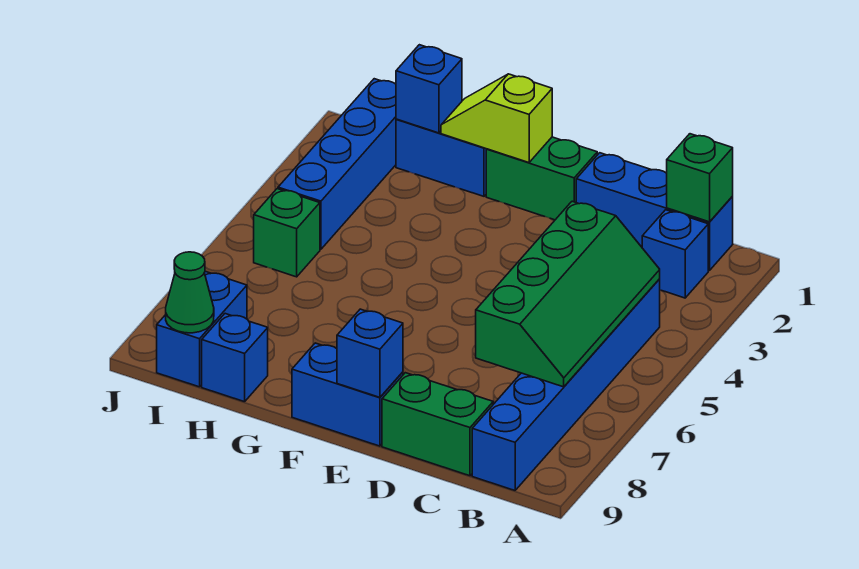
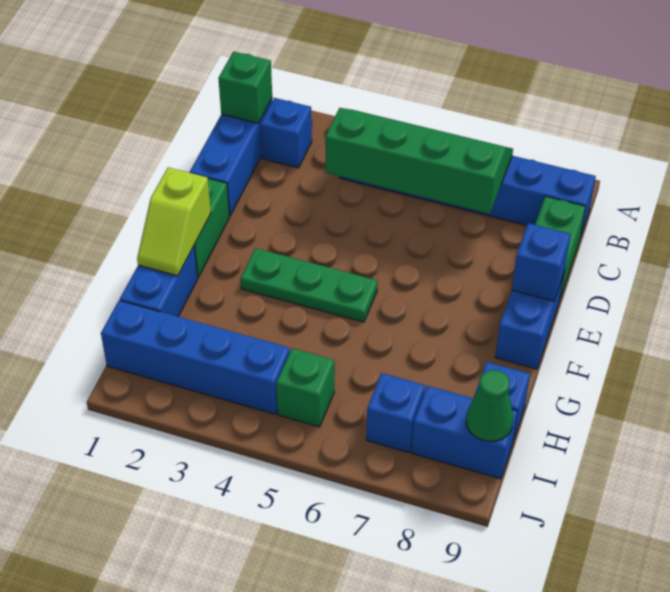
none -> green plate F3:F5 level 1
blue brick H1 level 2 -> blue brick I7 level 1

